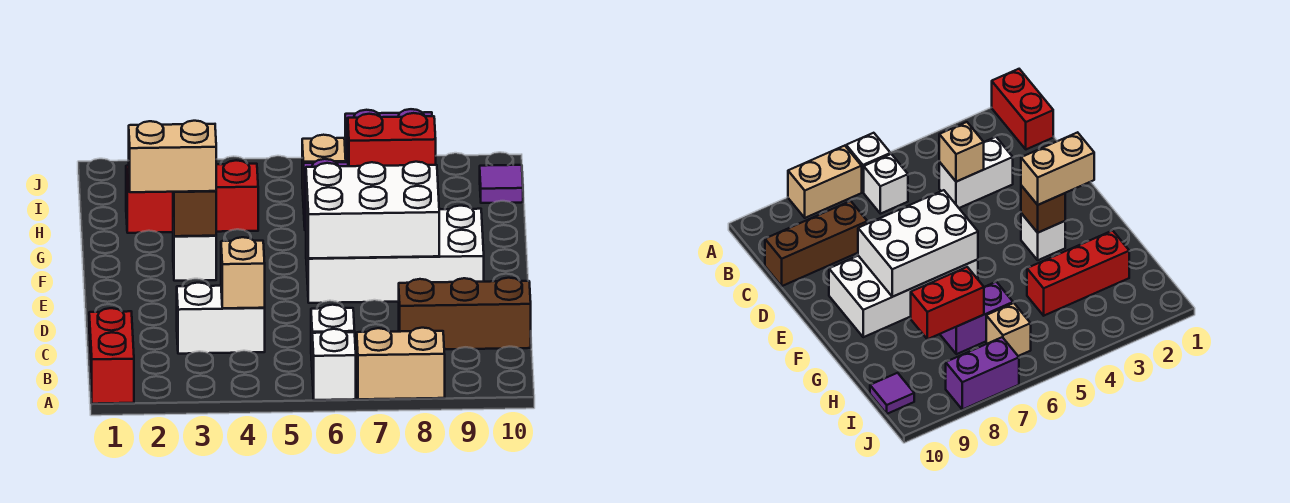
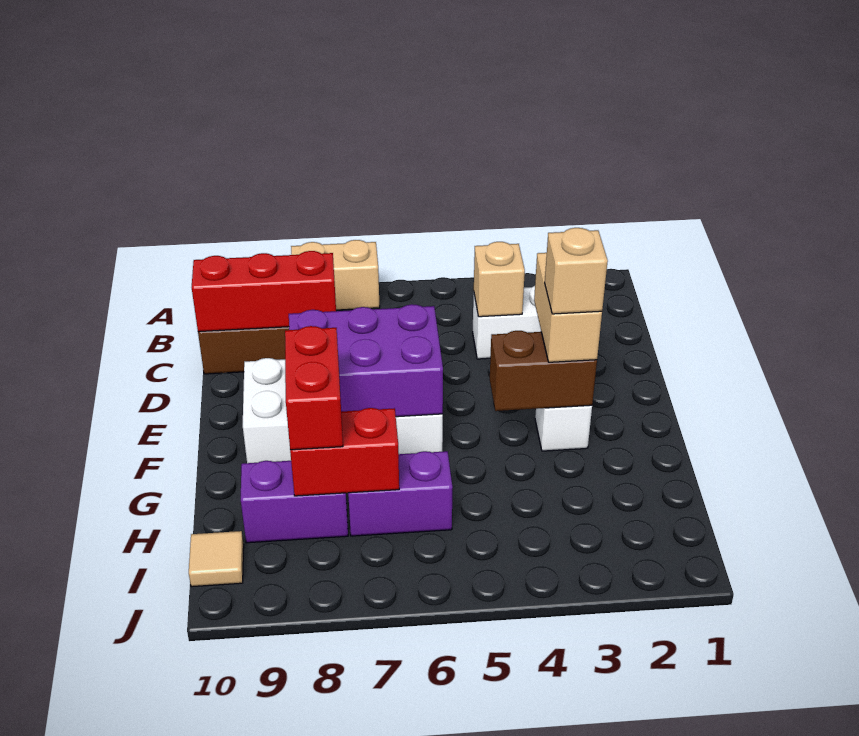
red brick A1:B1 level 1 -> red brick G8:H8 level 3
white brick A6 level 1 -> none
white brick B6 level 1 -> none
white brick E6:F8 level 2 -> purple brick E6:F8 level 2
tan brick F2:F3 level 3 -> tan brick E3:F3 level 3
brown brick F3 level 2 -> brown brick F3:F4 level 2
red brick H2:H4 level 1 -> red brick C8:C10 level 2
tan brick I6 level 1 -> tan brick F3 level 4
purple tile I10 level 1 -> tan tile I10 level 1
purple brick J7:J8 level 1 -> purple brick H8:H9 level 1

